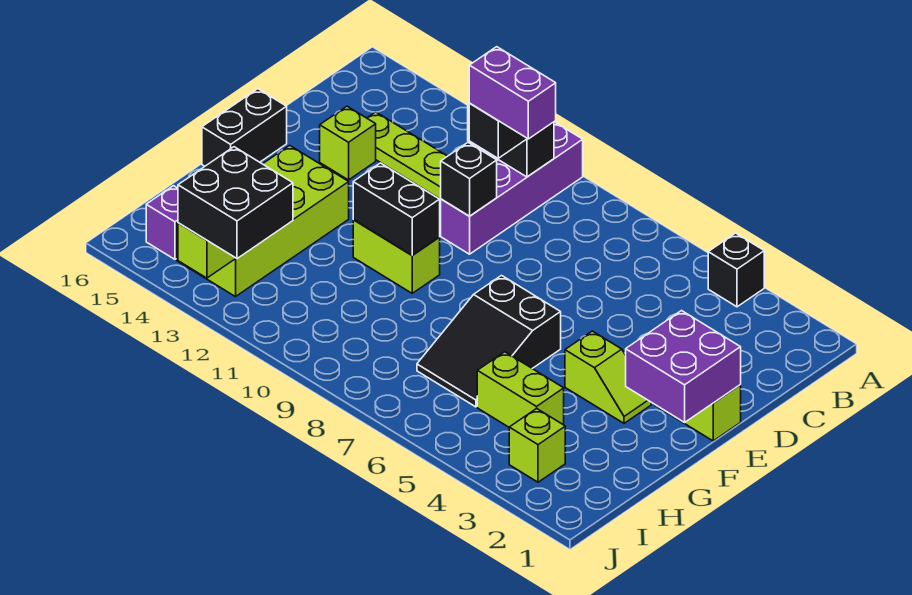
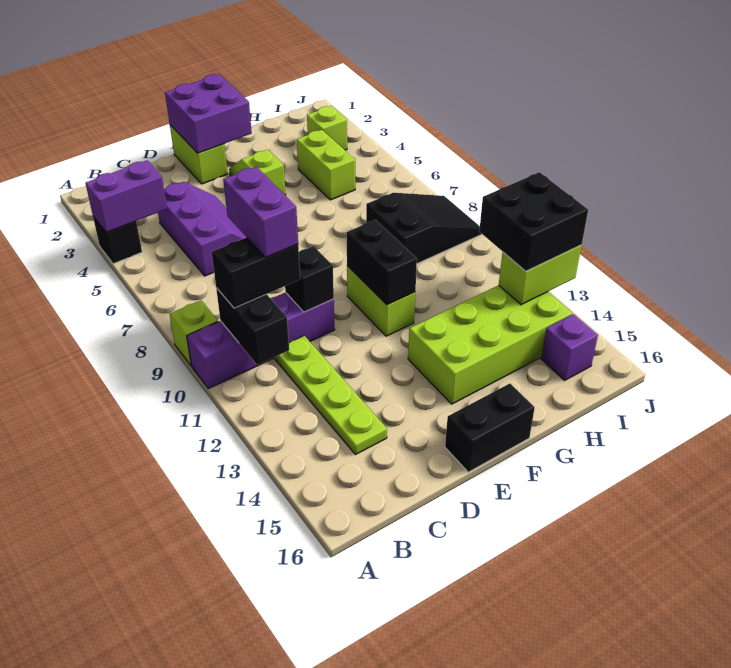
none -> purple brick A4:B4 level 2
none -> purple slope C4:D6 level 1 top C
lime brick D14 level 1 -> lime brick A9 level 1
black slope F6:H7 level 1 top F -> black slope H8:J9 level 1 top H

